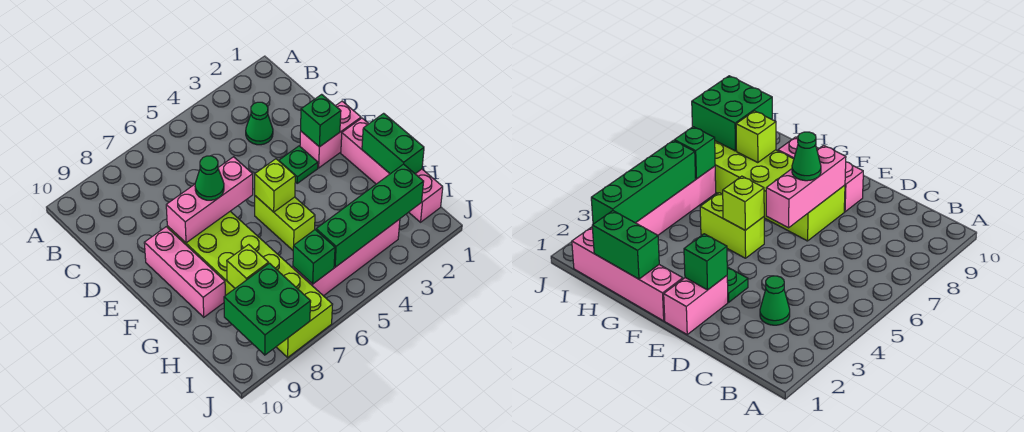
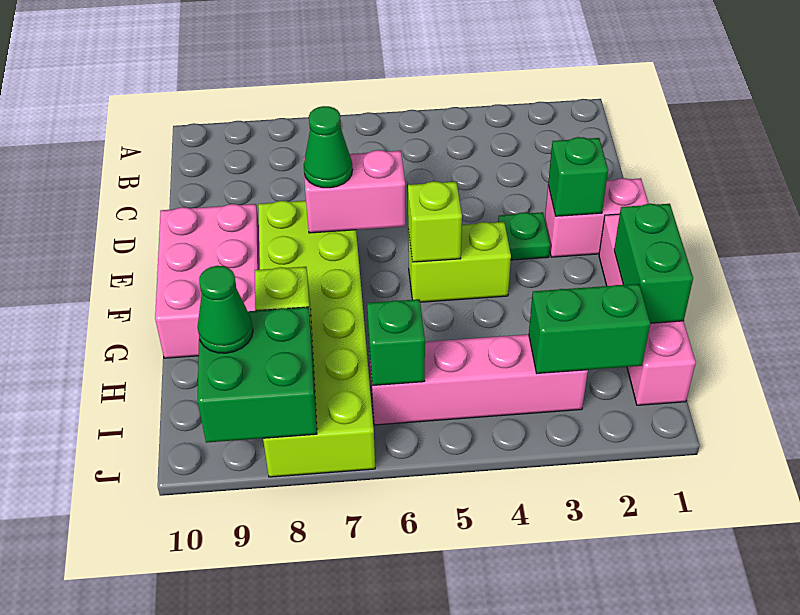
green cone C3 level 1 -> green cone I9 level 3
pink brick E6:E8 level 2 -> pink brick E6:E7 level 2
pink brick E9:G9 level 1 -> pink brick E9:G10 level 1
lime brick F5:G5 level 1 -> lime brick F4:F5 level 1
green brick I2:I5 level 2 -> green brick I2:I3 level 2

